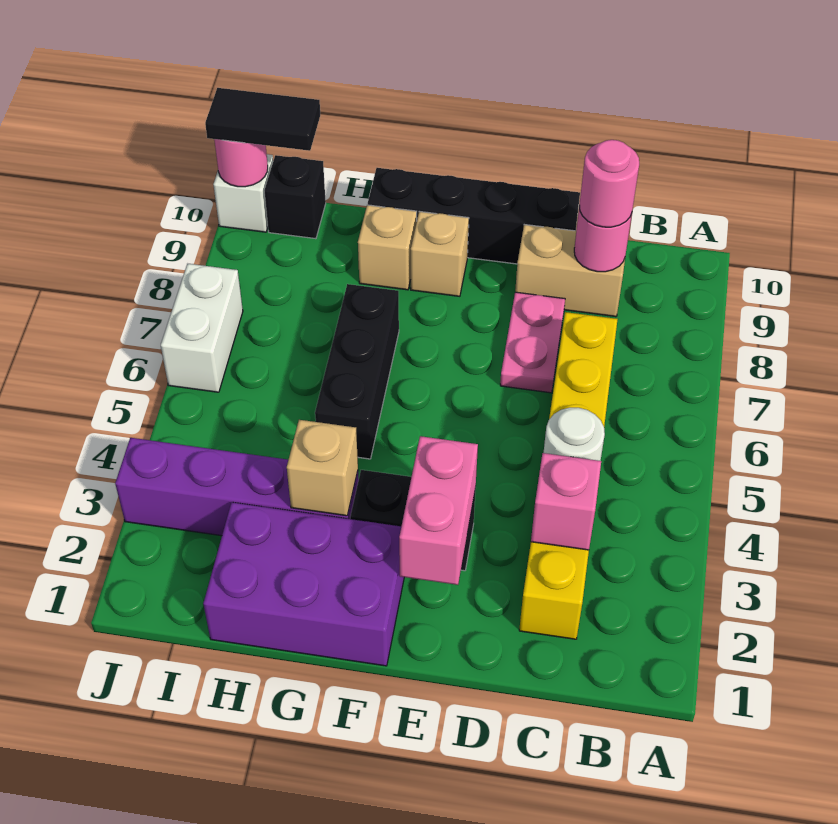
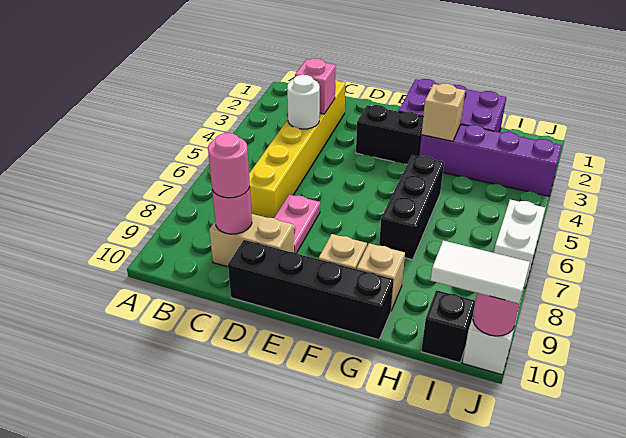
pink brick E2:E3 level 2 -> none
black tile I10:J10 level 3 -> white tile I10:J10 level 3

